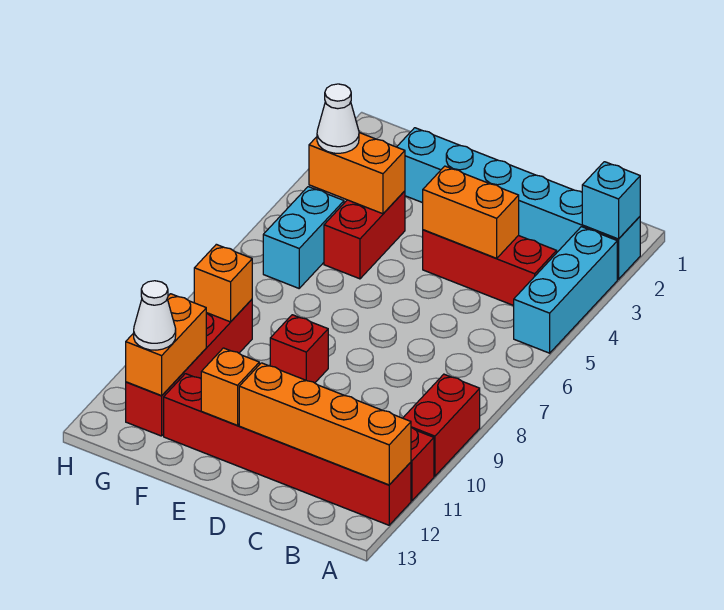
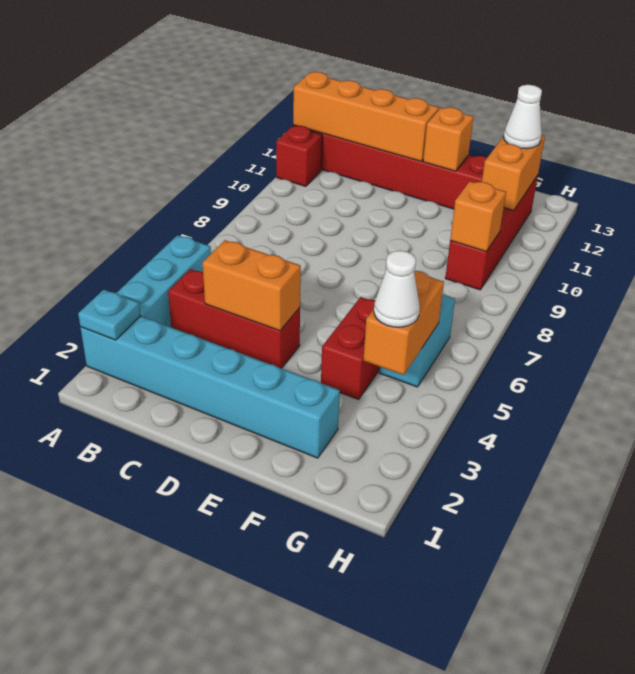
cyan brick A2 level 2 -> cyan plate A2 level 2
red brick A9:A10 level 1 -> none
red brick E9 level 1 -> none
orange brick F4:G4 level 2 -> orange brick G4:G5 level 2

